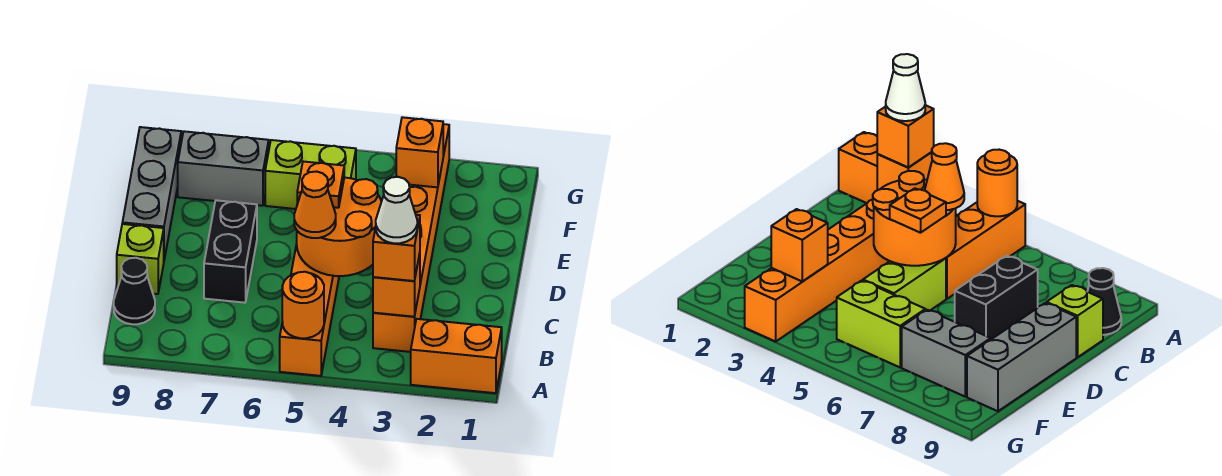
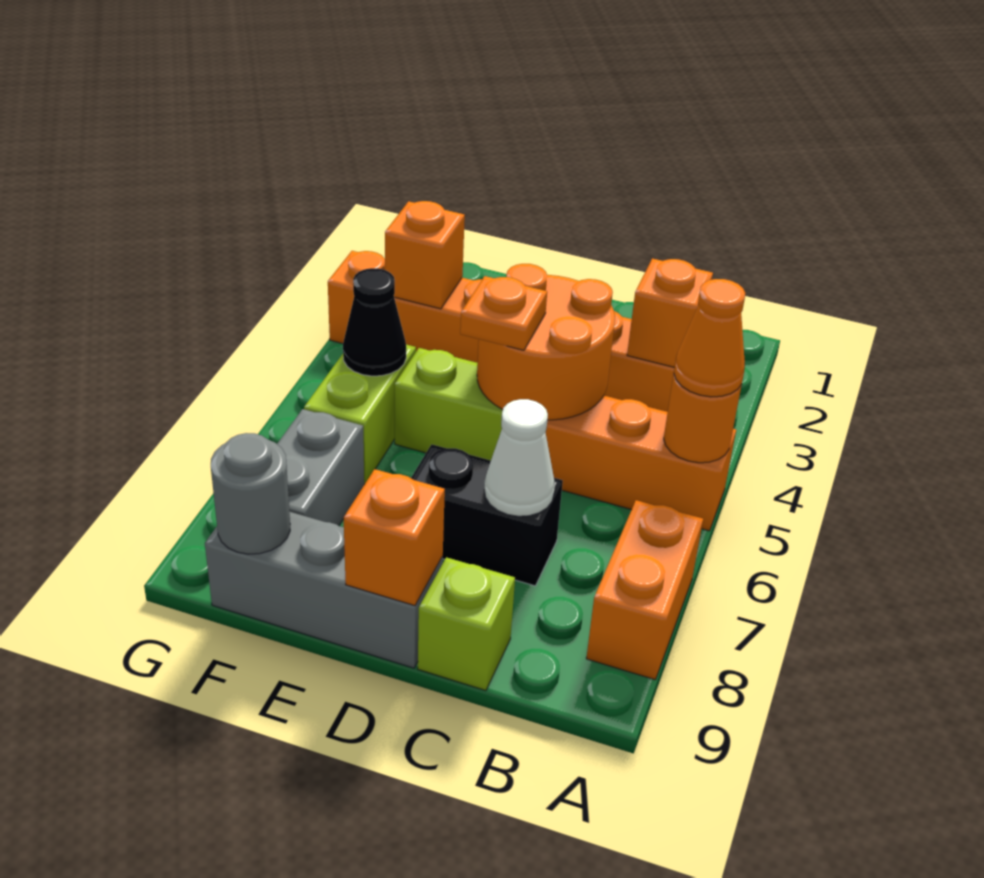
orange brick A1:A2 level 1 -> orange brick A7:A8 level 1
orange brick B3 level 3 -> orange brick D9 level 2
white cone B3 level 4 -> white cone C7 level 2
black cone B9 level 1 -> black cone F5 level 2
orange cone C5 level 3 -> orange cone A5 level 3
none -> grey round brick F9 level 2

